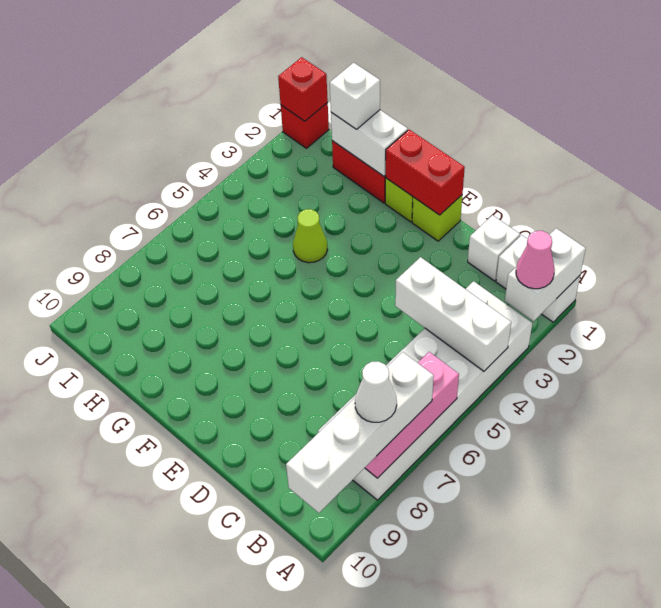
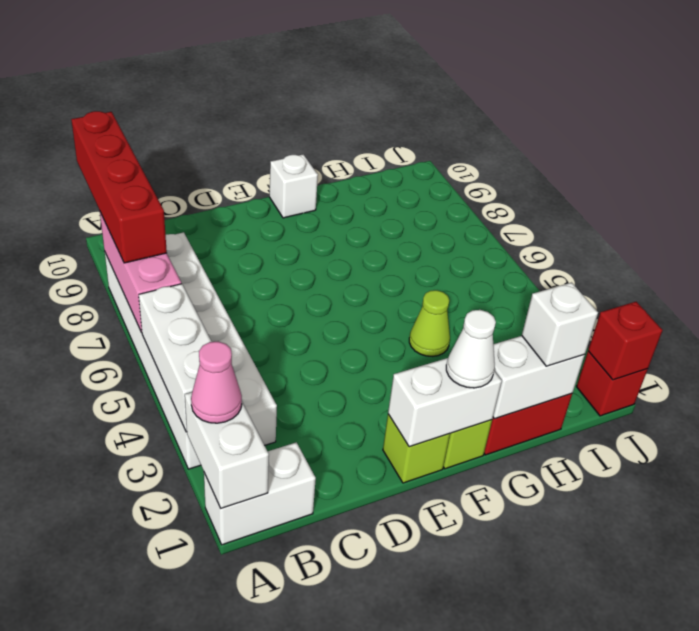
white brick A4:C4 level 2 -> white brick A3:A5 level 2
white brick A7:A10 level 3 -> red brick A7:A10 level 3
white cone A8 level 4 -> white cone F1 level 3
white brick C1 level 1 -> white brick F10 level 1
red brick E1:F1 level 2 -> white brick E1:F1 level 2

